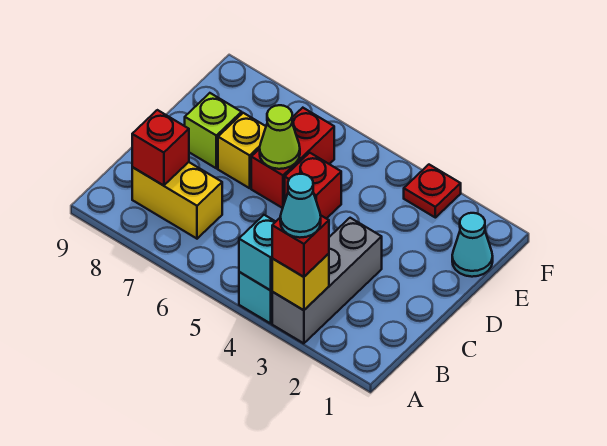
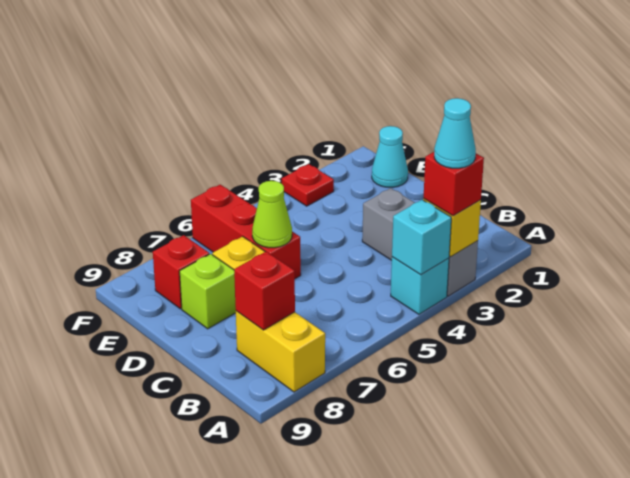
yellow brick B7:B8 level 1 -> yellow brick A8:B8 level 1
red brick D5 level 1 -> red brick E8 level 1
red brick D6:E6 level 1 -> red brick D6:F6 level 1

